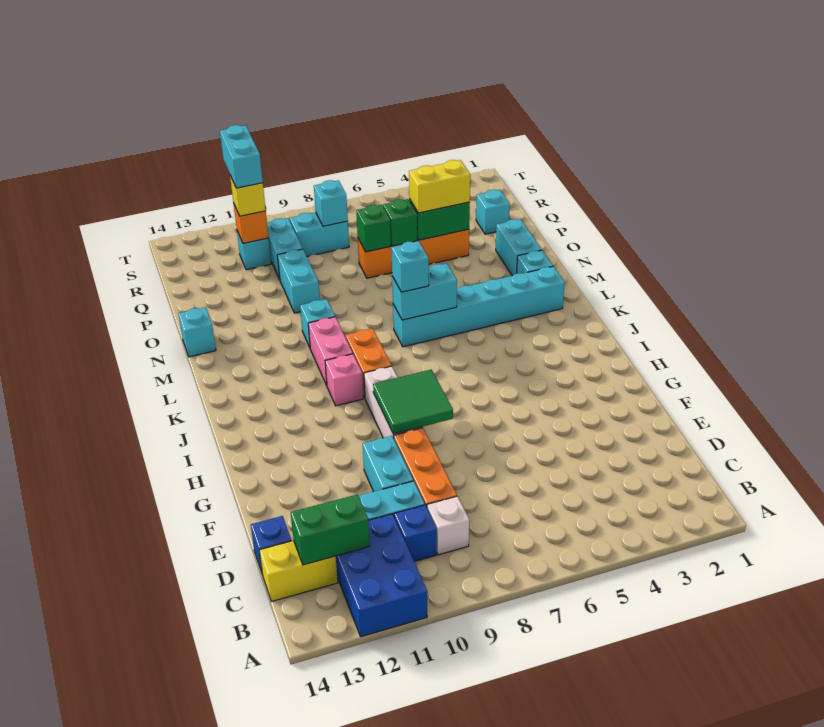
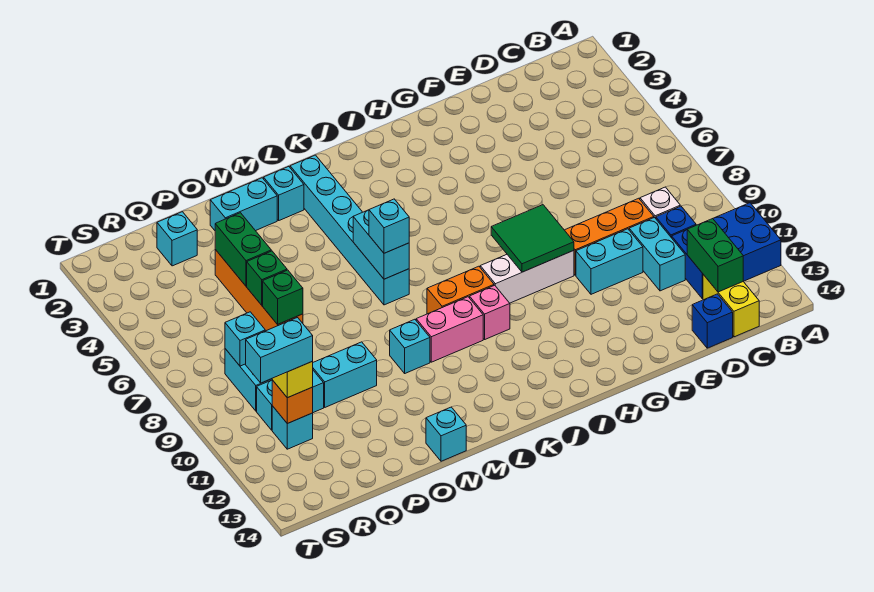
yellow brick P4:P5 level 3 -> none

